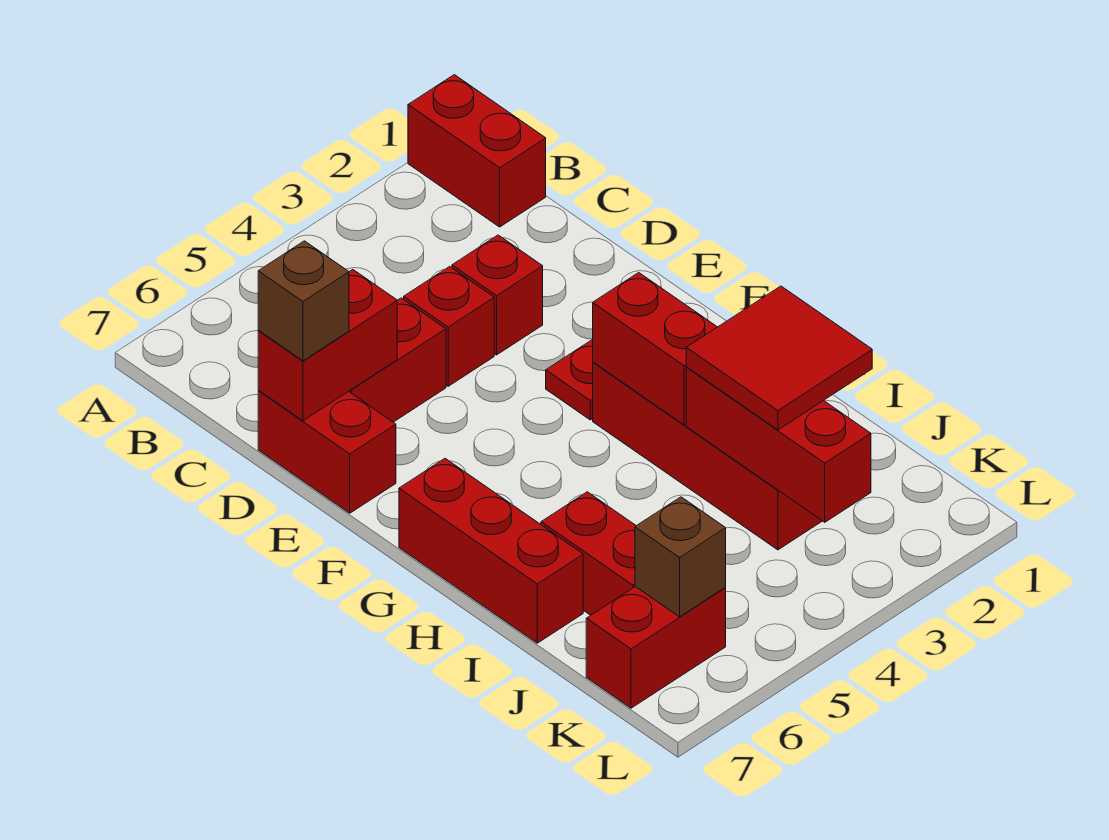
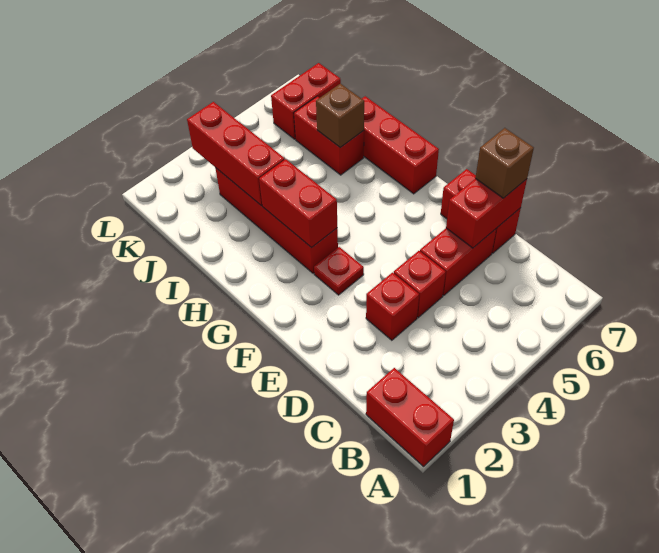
red tile I2:J3 level 3 -> none
brown brick K6 level 2 -> brown brick I6 level 2

